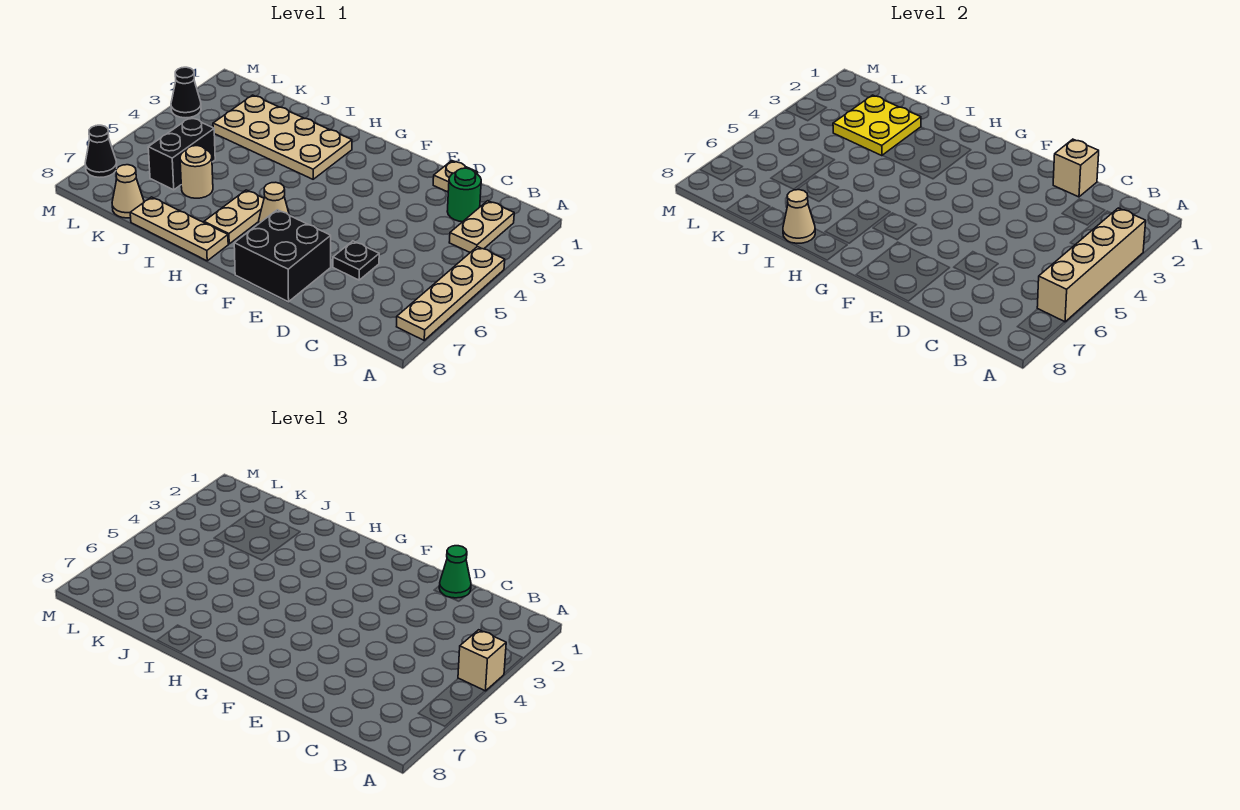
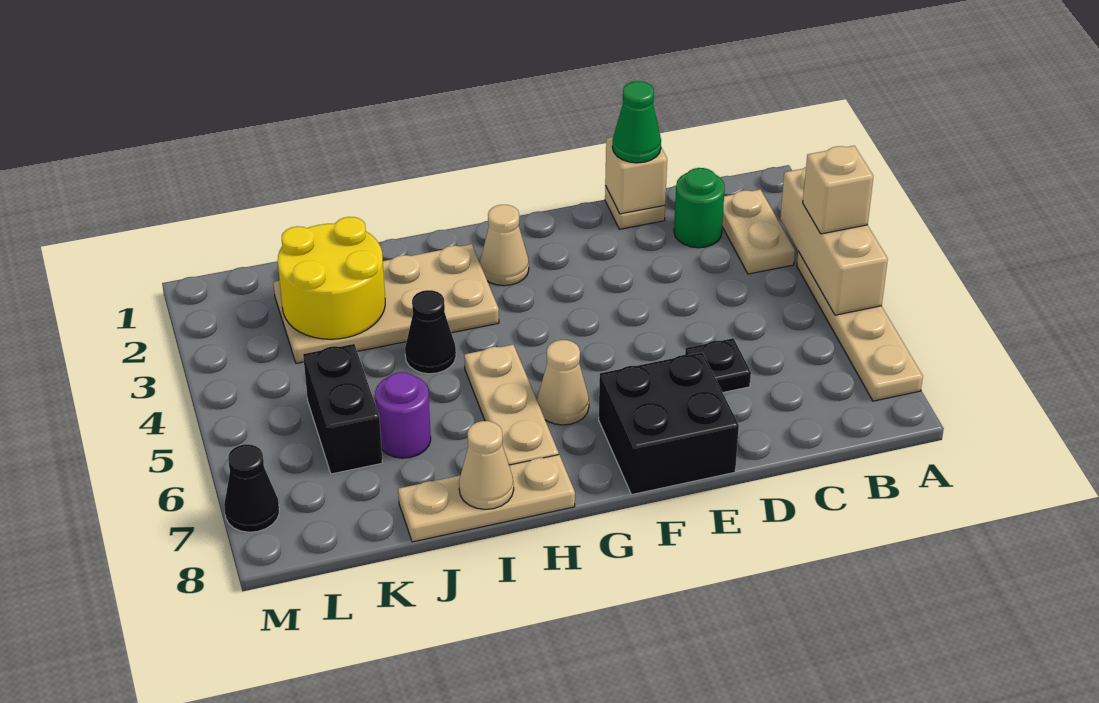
tan brick A3:A6 level 2 -> tan brick A3:A5 level 2
tan plate H6:H7 level 1 -> tan plate H5:H7 level 1
yellow plate J2:K3 level 2 -> yellow round brick J2:K3 level 2
tan round brick J6 level 1 -> purple round brick J6 level 1
tan cone K8 level 1 -> tan cone G2 level 1
black cone M3 level 1 -> black cone I4 level 1

